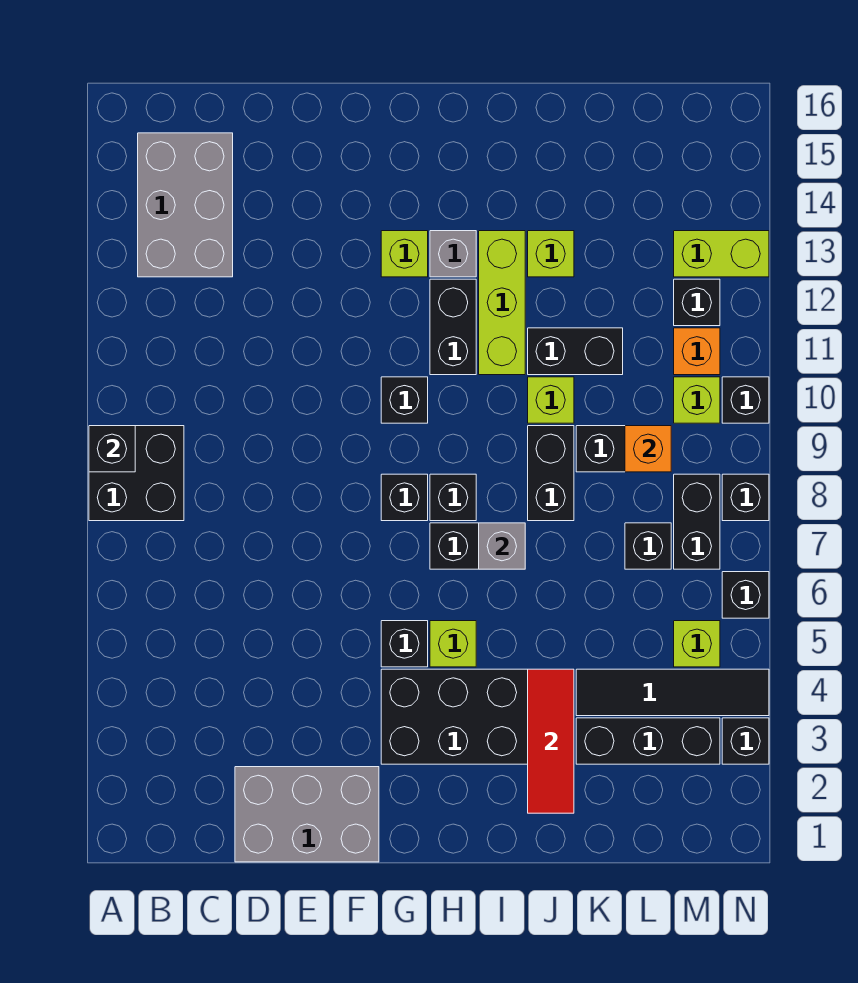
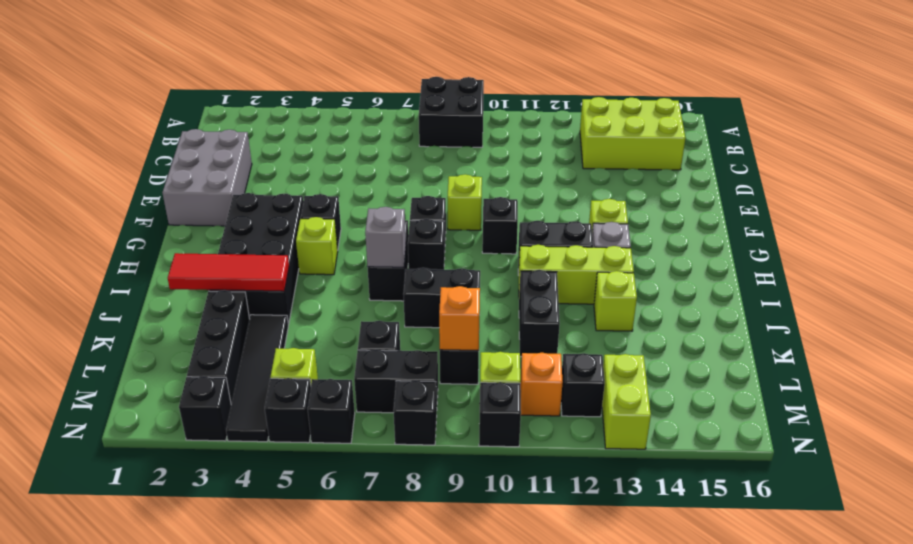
black brick A9 level 2 -> black brick N5 level 1
grey brick B13:C15 level 1 -> lime brick B13:C15 level 1
lime brick J10 level 1 -> lime brick F9 level 1

